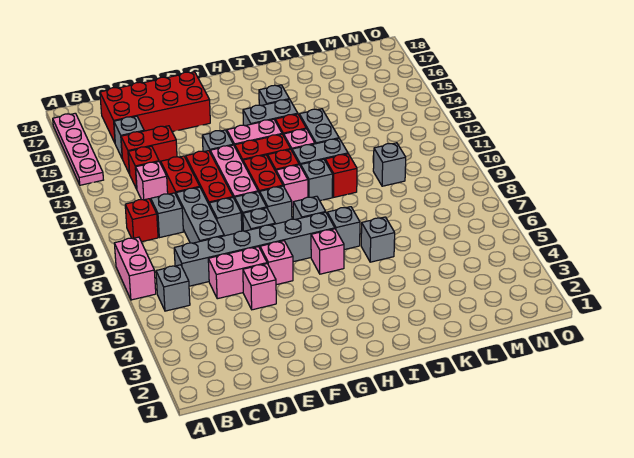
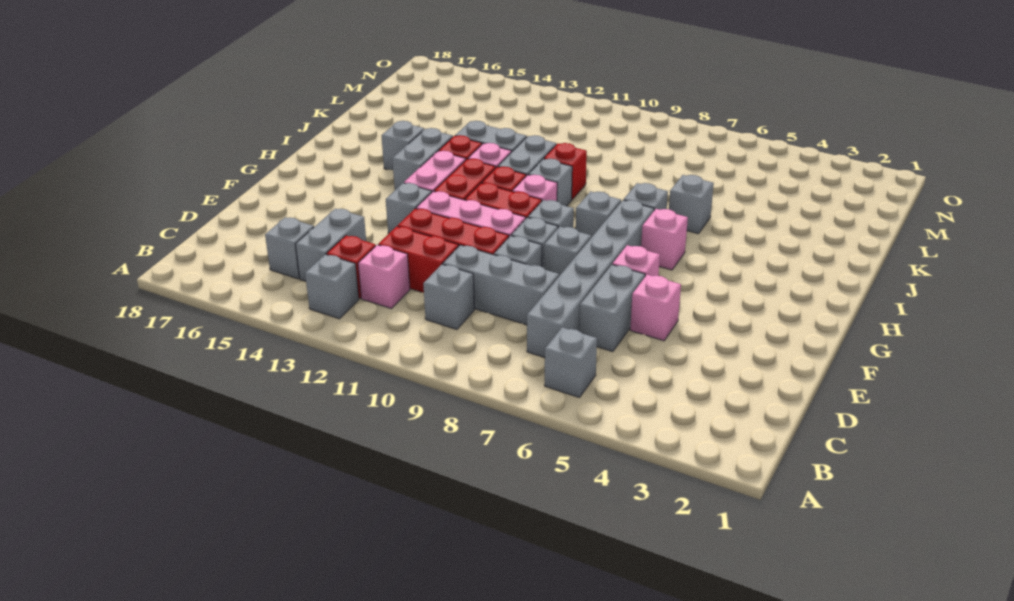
pink brick A7:A8 level 1 -> none
pink plate A14:A17 level 1 -> none
red brick B10 level 1 -> none
red brick C14:D14 level 1 -> grey brick C14:D14 level 1
red brick C16:F17 level 1 -> none
pink brick D6:E6 level 1 -> grey brick D6:E6 level 1
grey brick L10 level 1 -> grey brick B13 level 1

